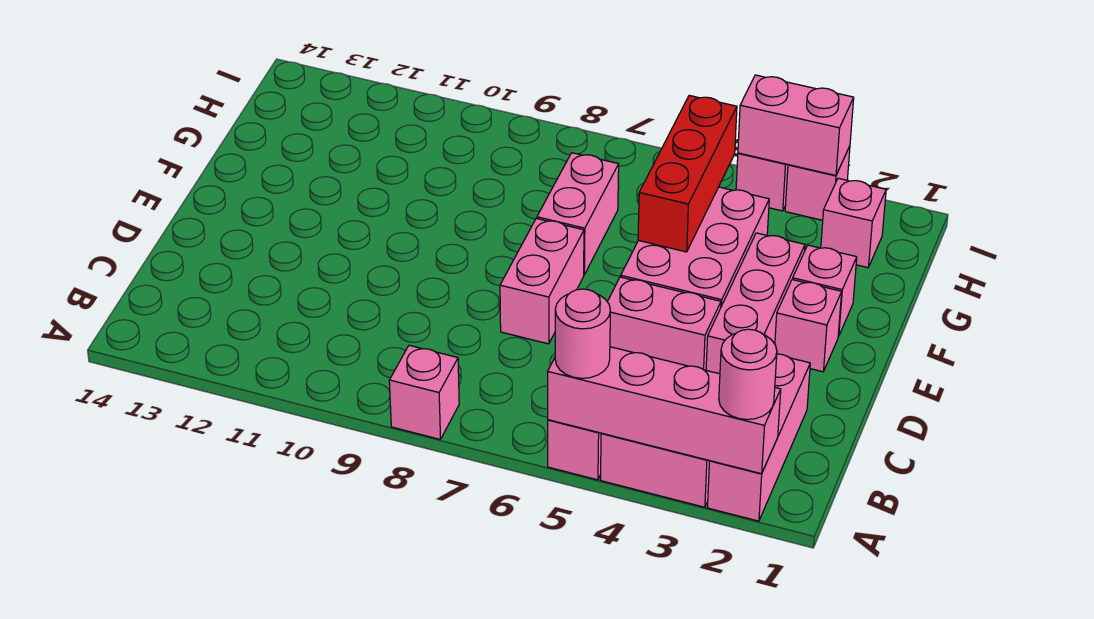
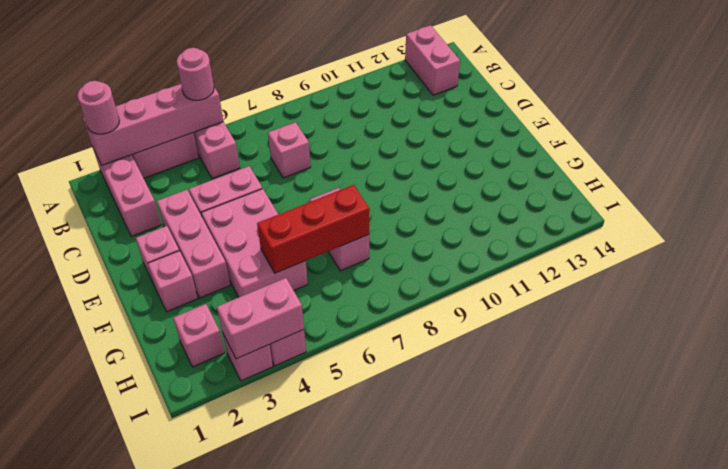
pink brick A8 level 1 -> pink brick C7 level 1
pink brick D7:E7 level 1 -> pink brick A13:B13 level 1
red brick F5:H5 level 2 -> red brick G5:G7 level 2

